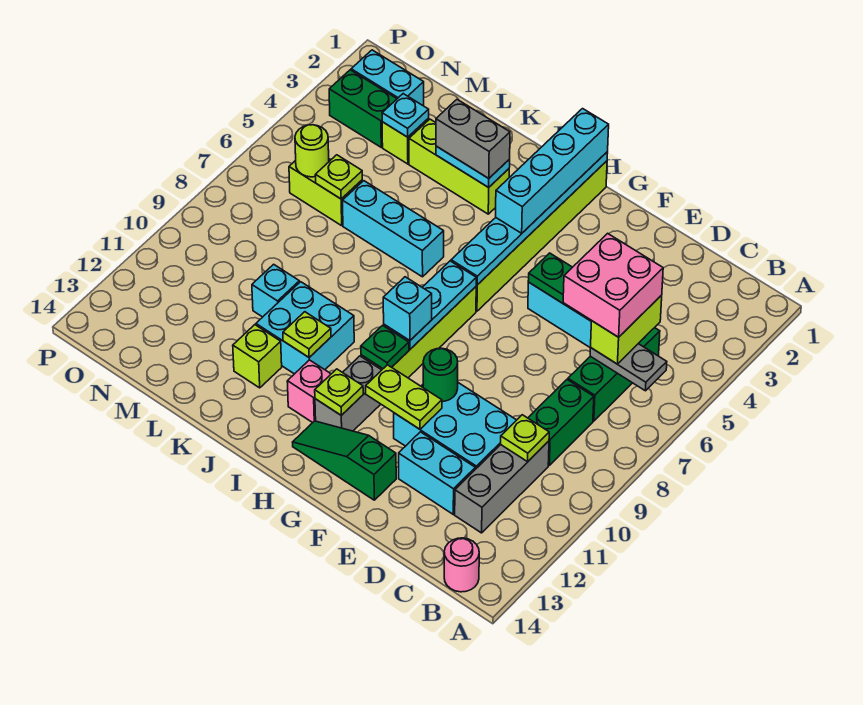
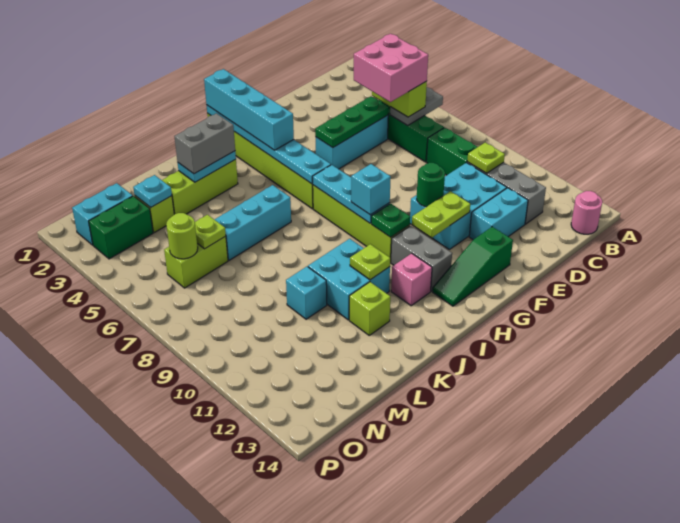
lime plate H12 level 2 -> none

